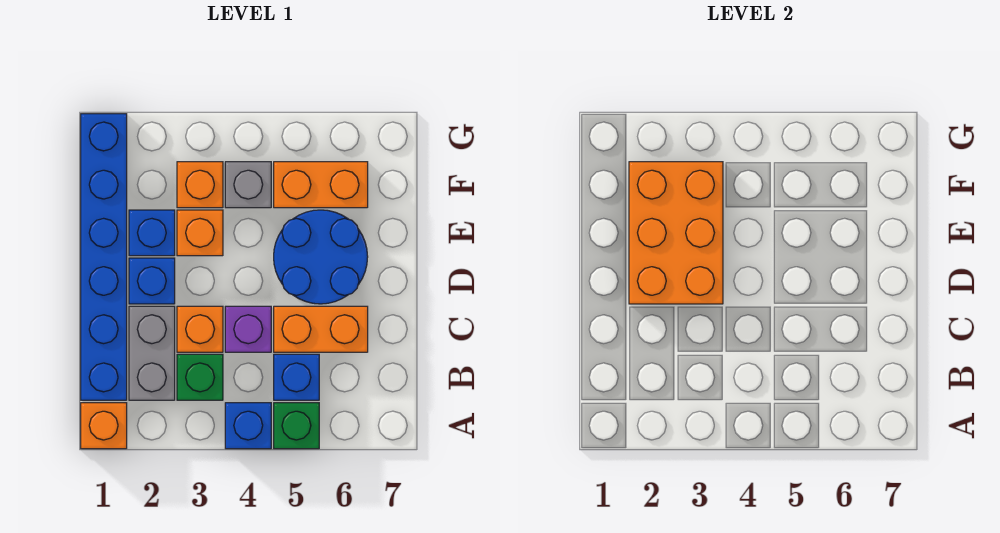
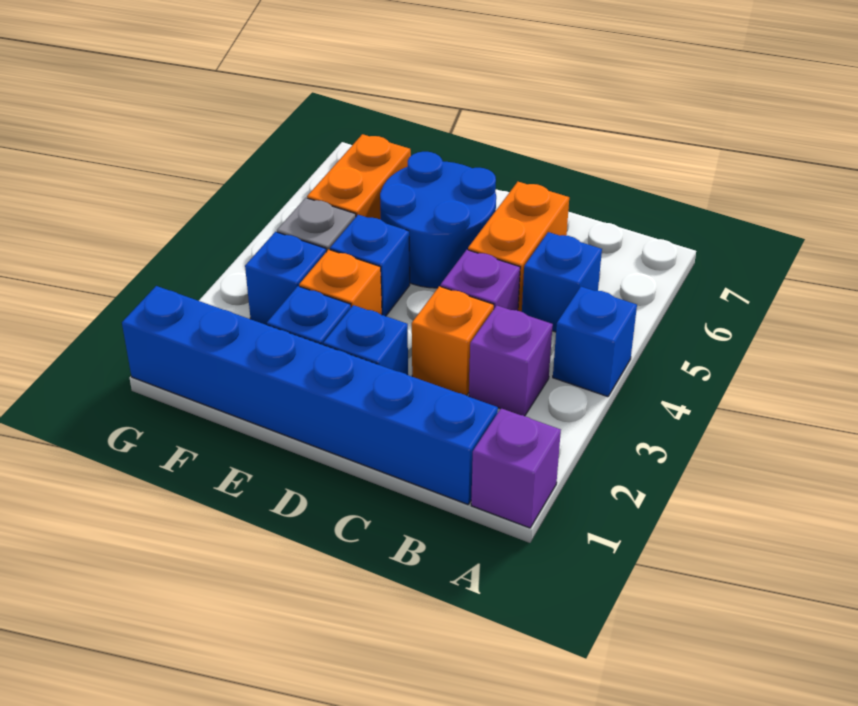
orange brick A1 level 1 -> purple brick A1 level 1
green brick A5 level 1 -> none
grey brick B2:C2 level 1 -> none
green brick B3 level 1 -> purple brick B3 level 1
orange brick D2:F3 level 2 -> none
none -> blue brick E4 level 1
orange brick F3 level 1 -> blue brick F3 level 1

